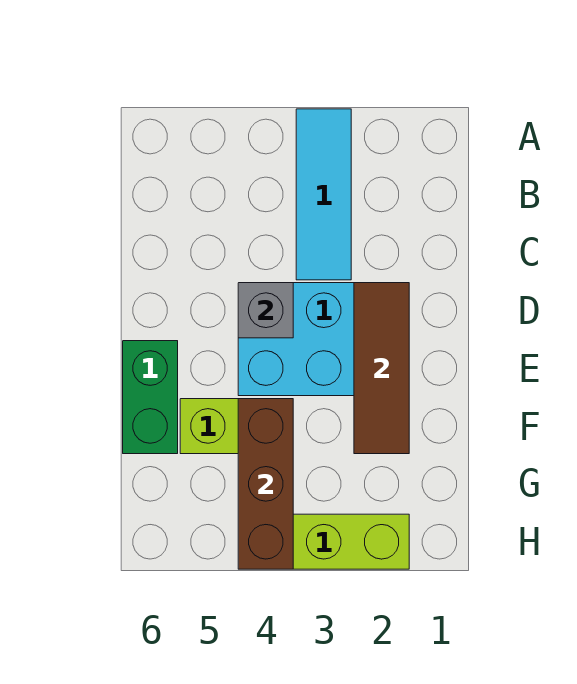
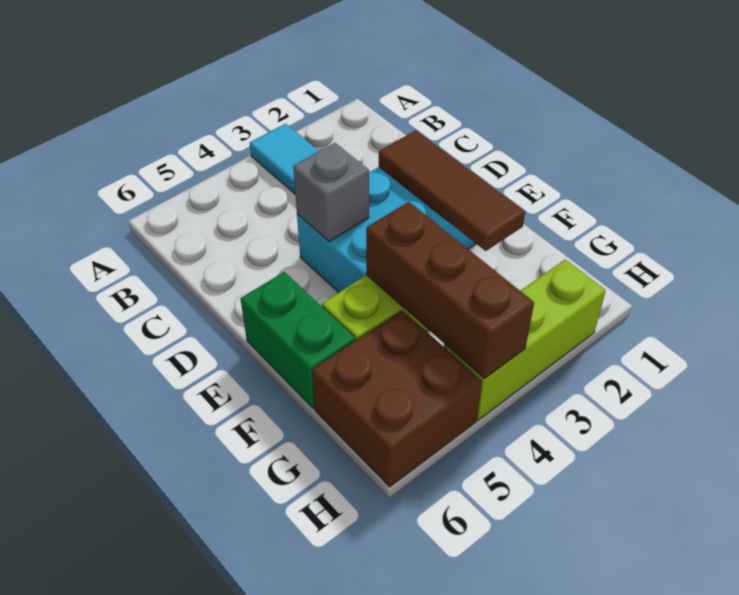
none -> brown brick G5:H6 level 1

